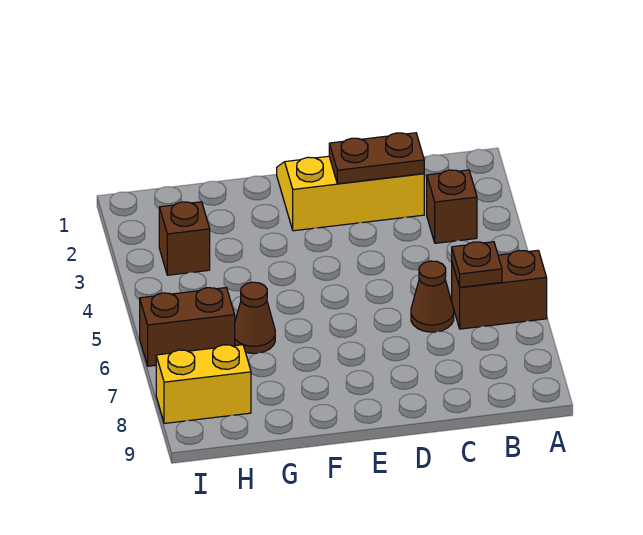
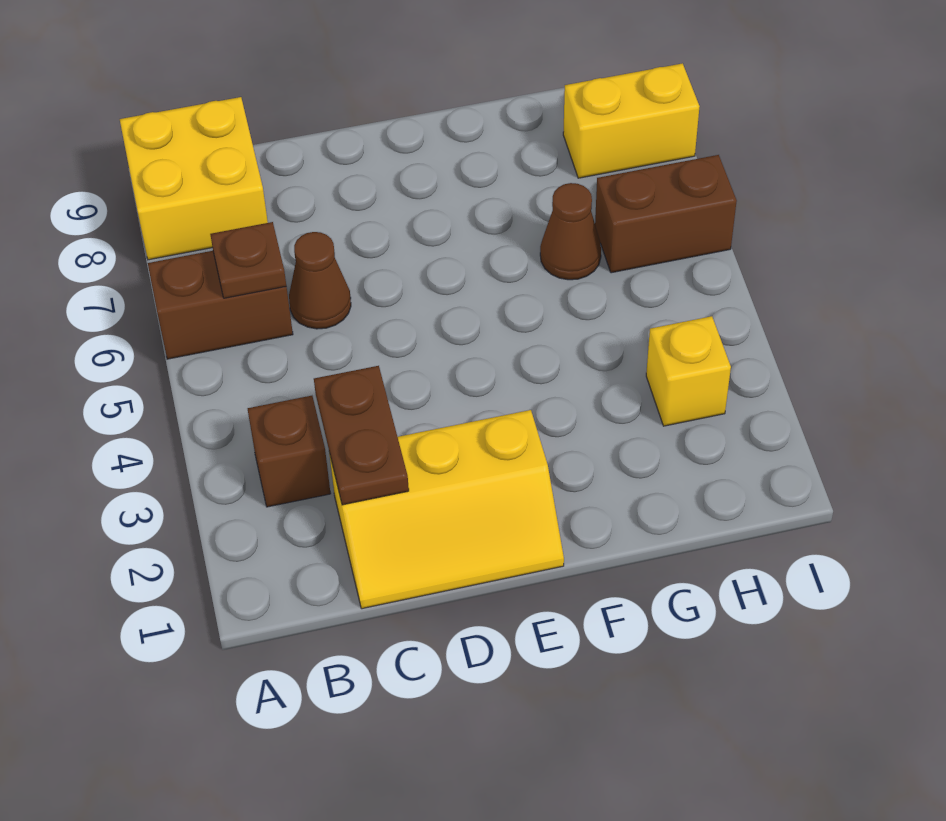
none -> yellow brick A8:B9 level 1
brown plate C2:D2 level 2 -> brown plate C2:C3 level 2
brown brick H3 level 1 -> yellow brick H3 level 1

